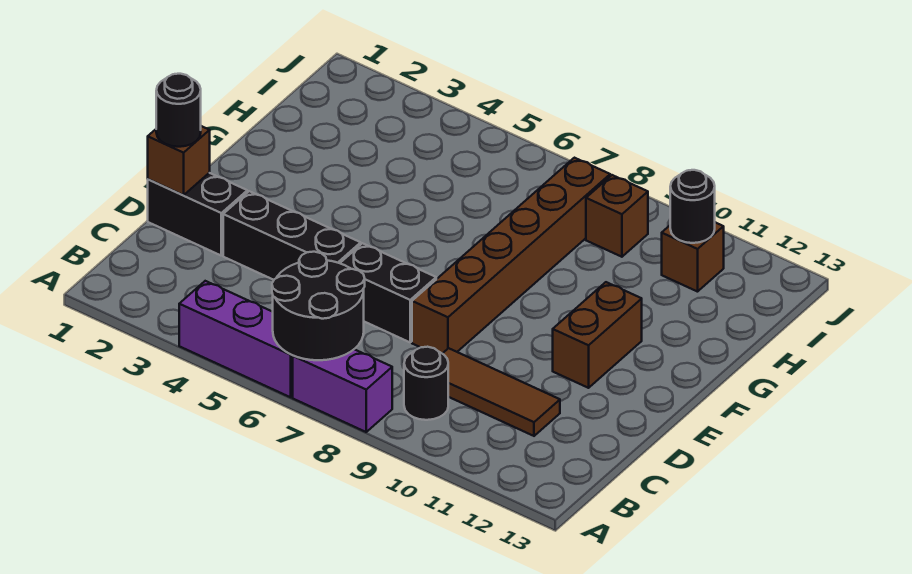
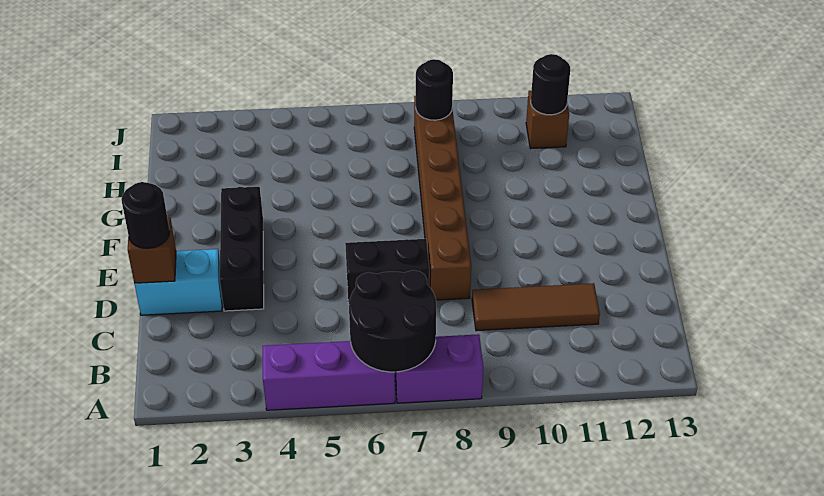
black round brick B9 level 1 -> black round brick I8 level 2
black brick D1:D2 level 1 -> cyan brick D1:D2 level 1
black brick D3:D5 level 1 -> black brick D3:F3 level 1
brown brick E11:F11 level 1 -> none
brown brick I9 level 1 -> none

